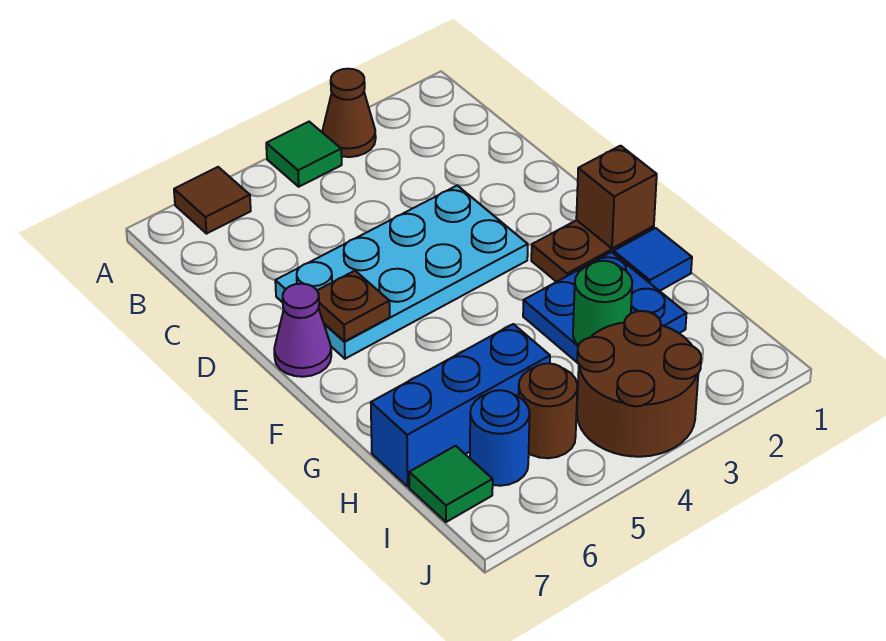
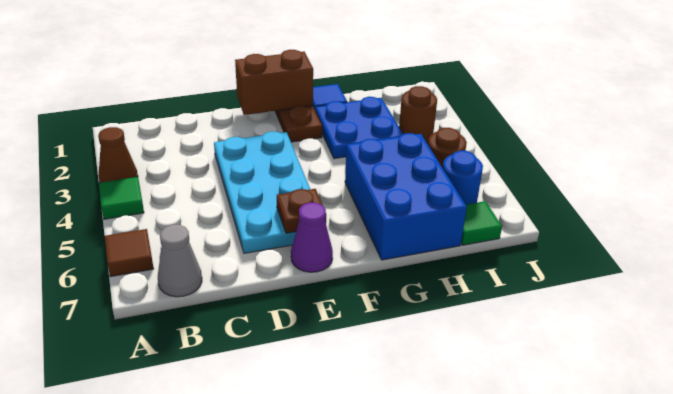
none -> grey cone B7 level 1
brown brick F1 level 2 -> brown brick E1:F1 level 2
green round brick H3 level 2 -> none
blue brick H5:H7 level 1 -> blue brick G5:H7 level 1
brown round brick I3:J4 level 1 -> brown round brick I3 level 1

